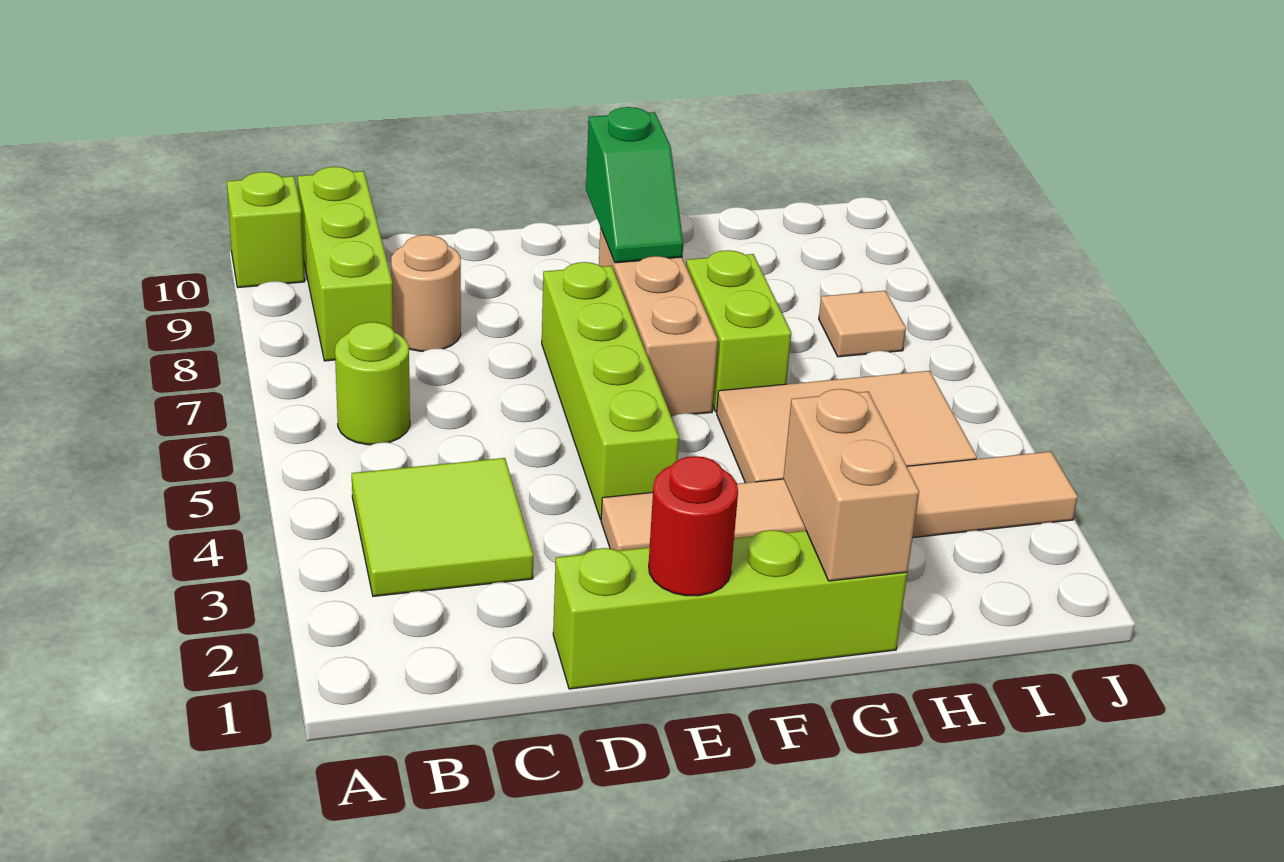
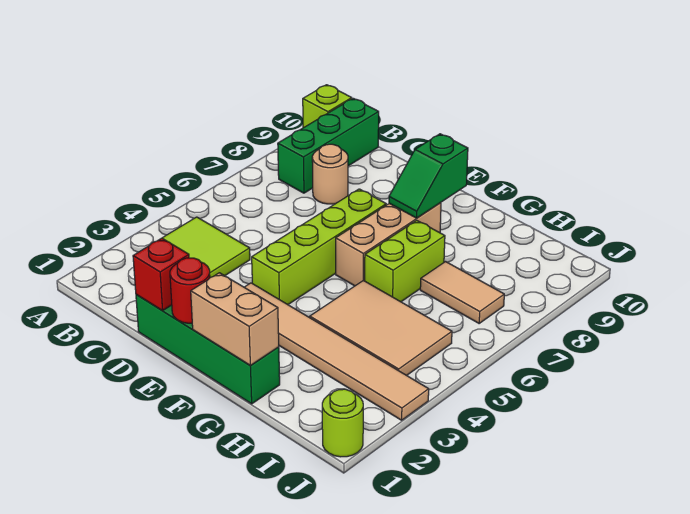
lime round brick B6 level 1 -> lime round brick J1 level 1
lime brick B8:B10 level 1 -> green brick B8:B10 level 1
lime brick D1:G1 level 1 -> green brick D1:G1 level 1
none -> red brick D1 level 2
tan brick G1:G2 level 2 -> tan brick F1:G1 level 2
tan tile I7 level 1 -> tan tile H7:I7 level 1

